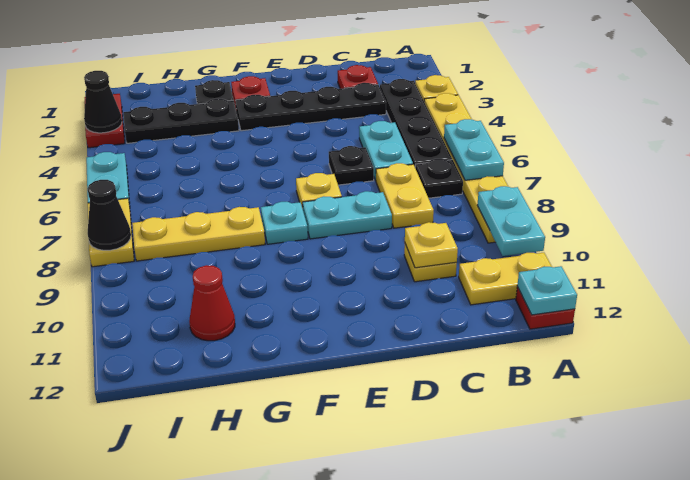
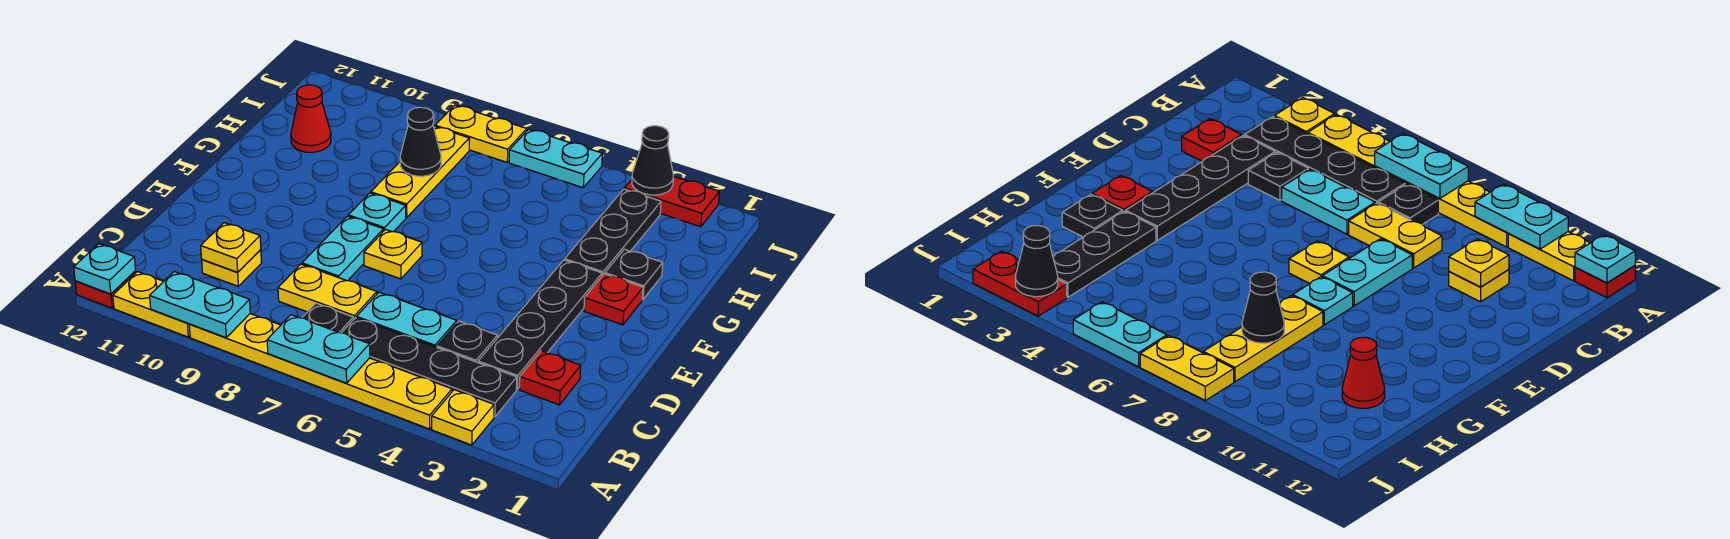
yellow plate A11:B11 level 1 -> yellow plate A10:A11 level 1
black plate D6 level 1 -> black plate C4 level 1
black cone J8 level 2 -> black cone H8 level 2

